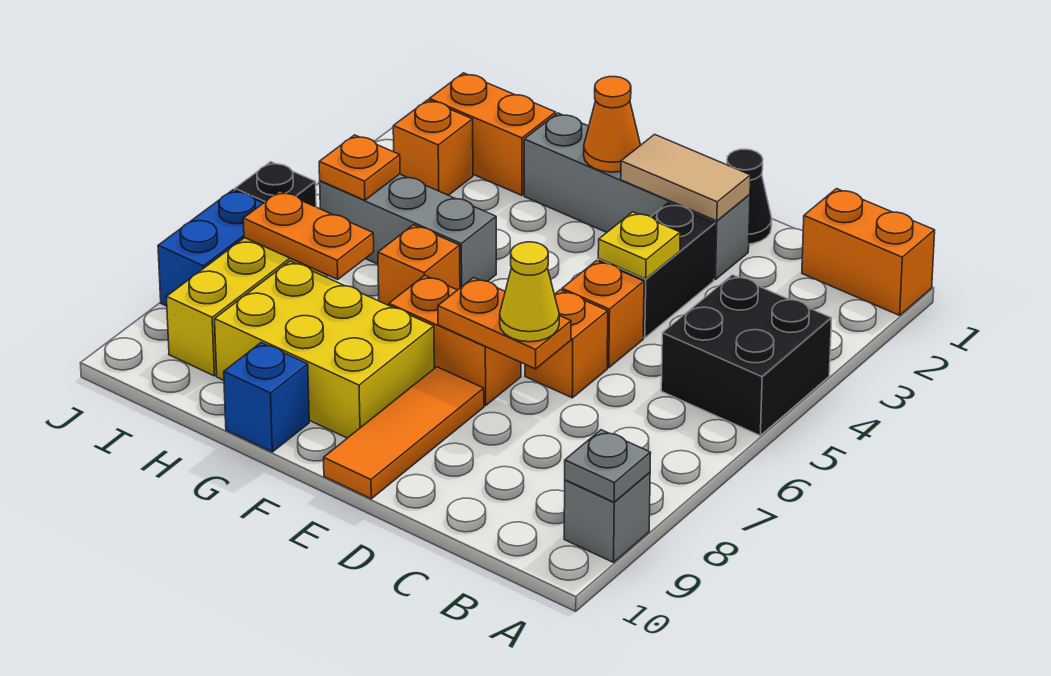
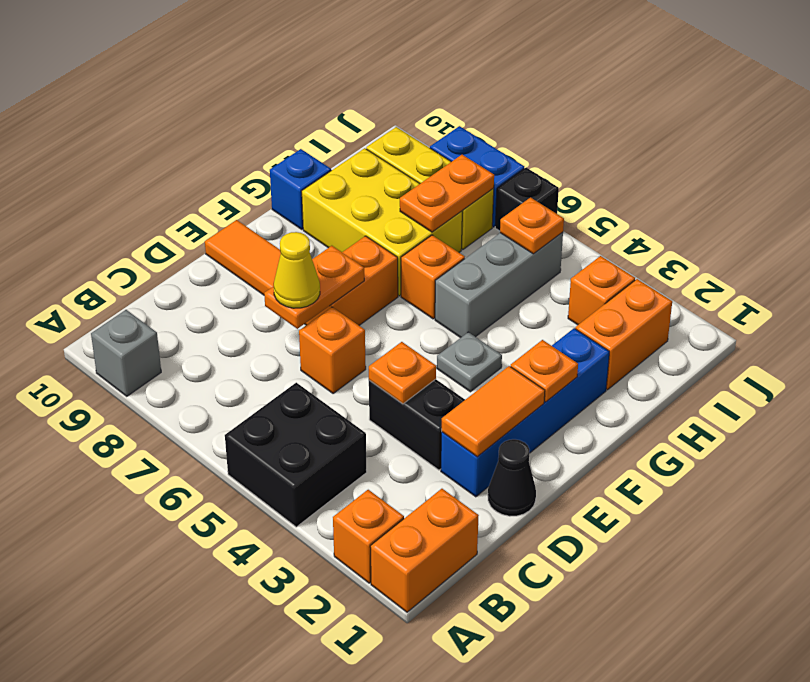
grey plate A9 level 2 -> grey plate F4 level 1
grey brick D2:G2 level 1 -> blue brick D2:G2 level 1
tan tile D2:E2 level 2 -> orange tile D2:E2 level 2
yellow plate D4 level 2 -> orange plate D4 level 2
orange brick D5 level 1 -> orange brick A2 level 1
orange cone F2 level 2 -> orange plate F2 level 2
yellow brick F8:H9 level 1 -> yellow brick G7:H9 level 1

